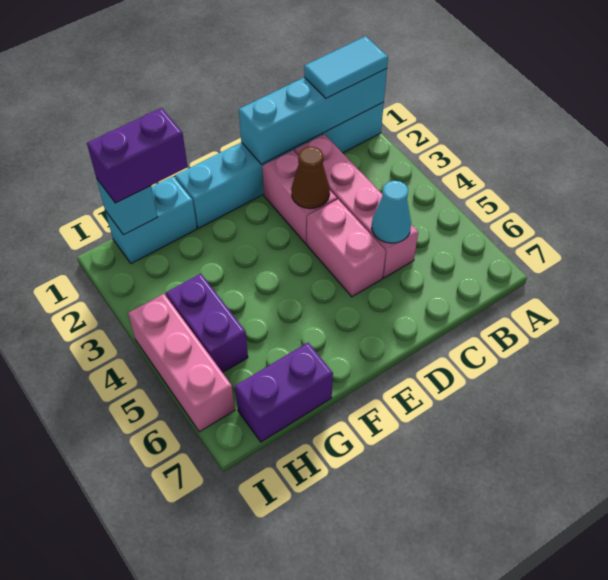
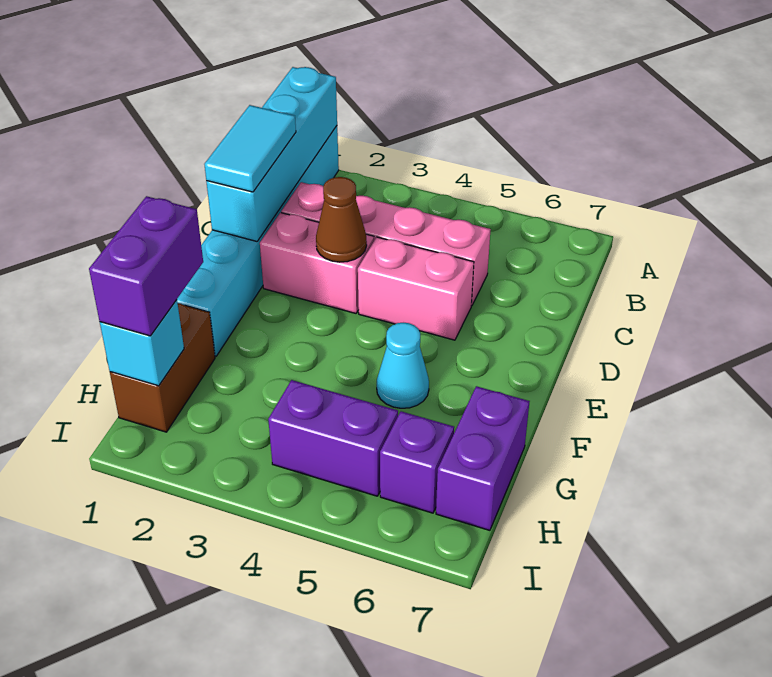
cyan tile A1:B1 level 3 -> cyan tile C1:D1 level 3
cyan cone C5 level 2 -> cyan cone F5 level 1
cyan brick G1:H1 level 1 -> brown brick G1:H1 level 1
none -> purple brick H6 level 1
pink brick I4:I6 level 1 -> none

